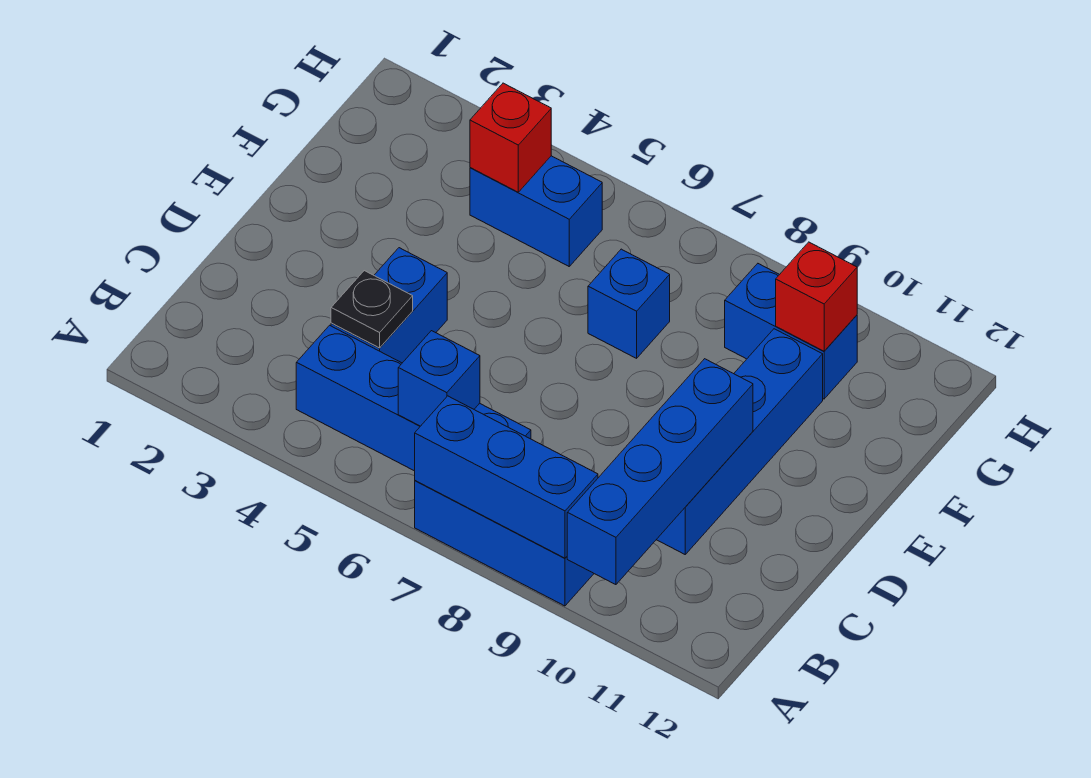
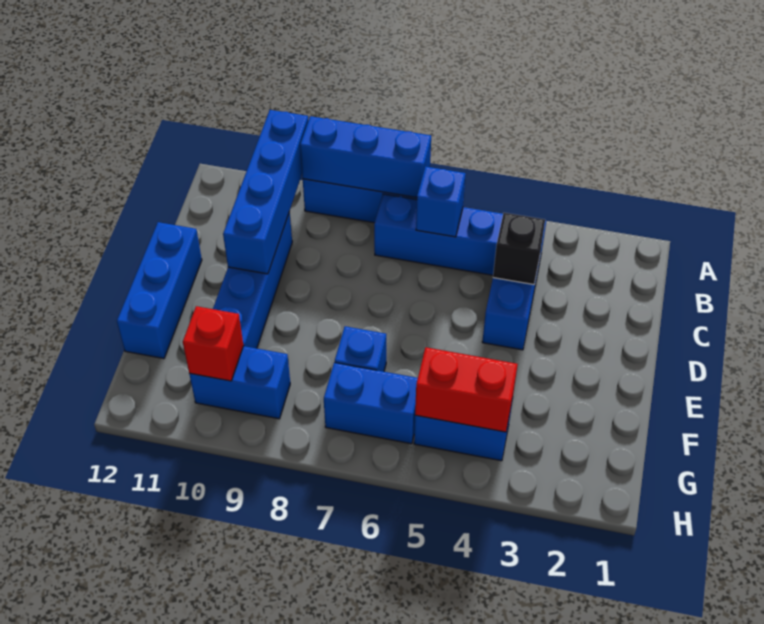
black plate C4 level 2 -> black brick C4 level 2
none -> blue brick D12:F12 level 1
red brick G4 level 2 -> red brick G4:G5 level 2
none -> blue brick G6:G7 level 1

